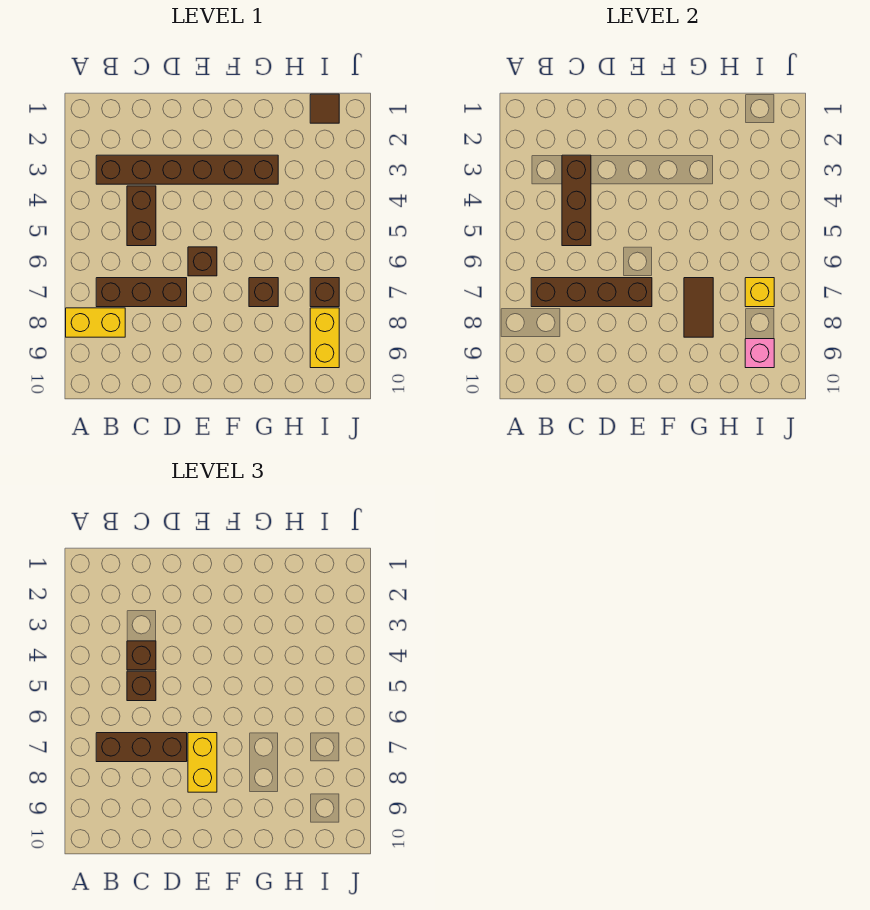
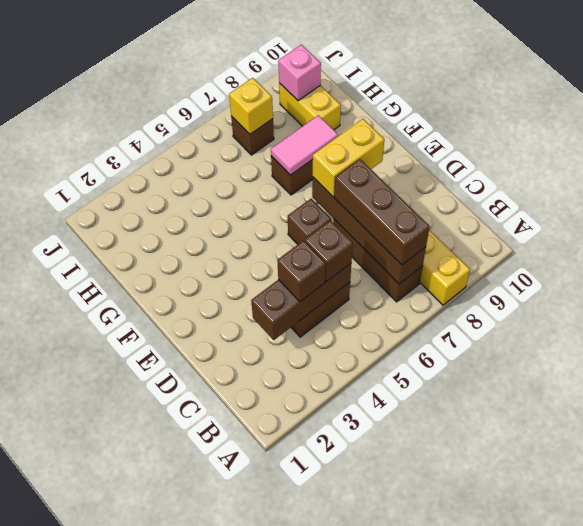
brown brick B3:G3 level 1 -> none
brown tile G7:G8 level 2 -> pink tile G7:G8 level 2
brown tile I1 level 1 -> none
yellow brick I8:I9 level 1 -> yellow brick H9:I9 level 1

